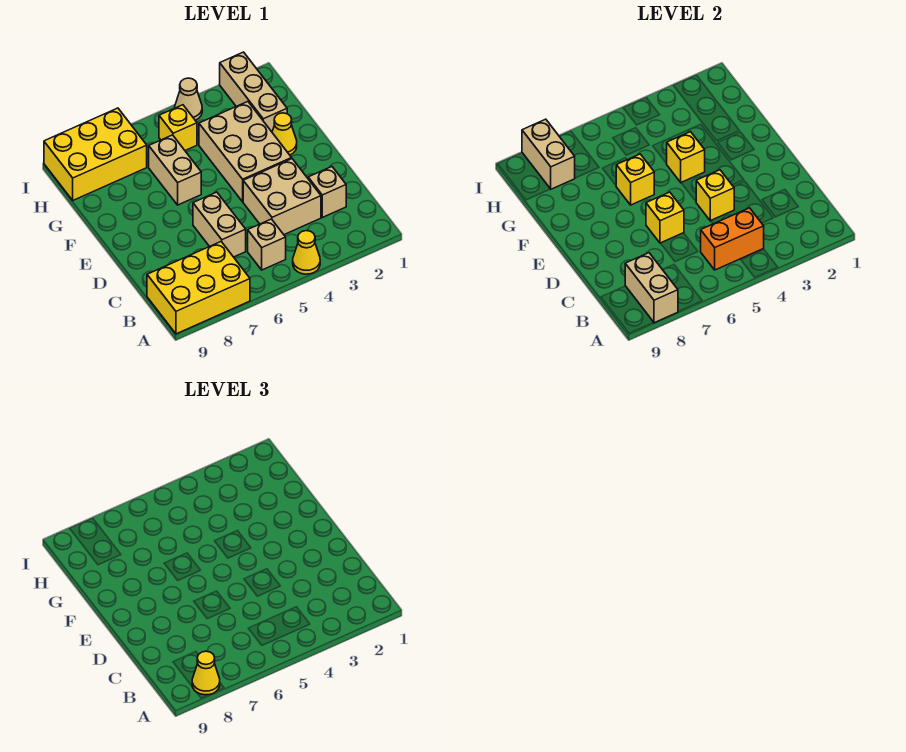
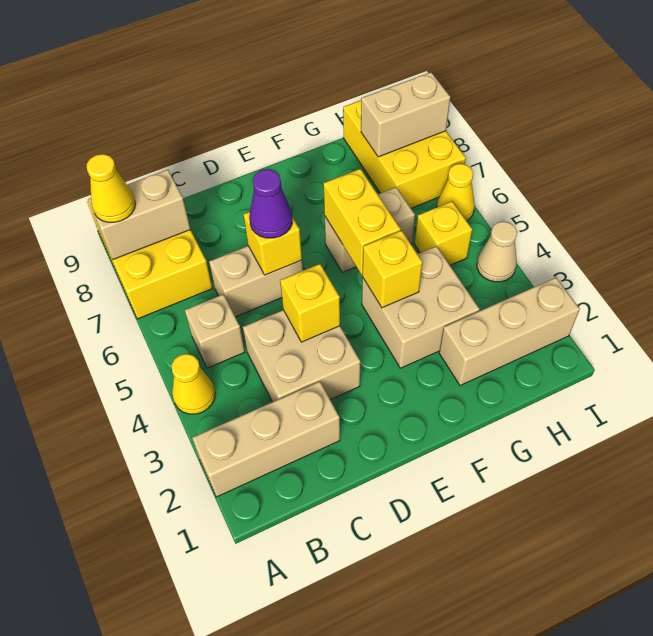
orange brick B4:B5 level 2 -> none
tan brick C2 level 1 -> tan brick A2:C2 level 1
none -> purple cone D6 level 3
tan brick E3:G4 level 1 -> tan brick F3:G4 level 1
yellow cone F2 level 1 -> yellow cone I6 level 1
yellow brick F6 level 2 -> yellow brick F5:F6 level 2

